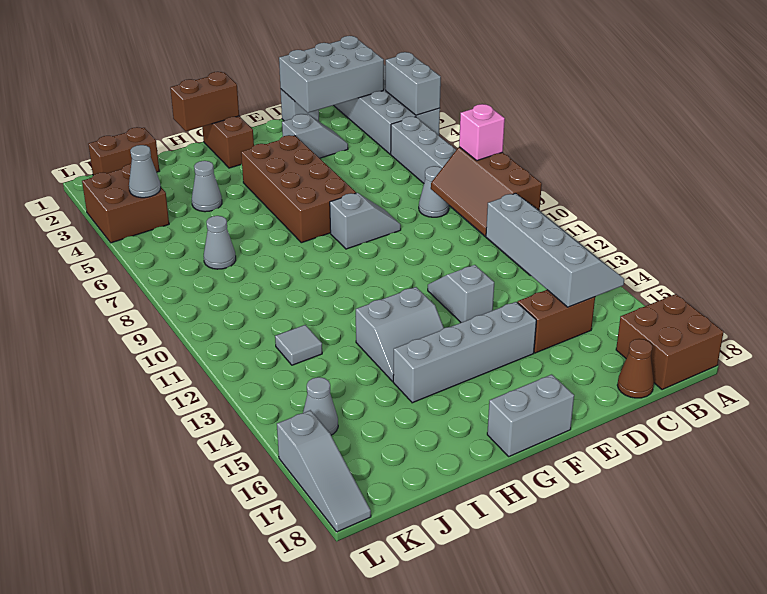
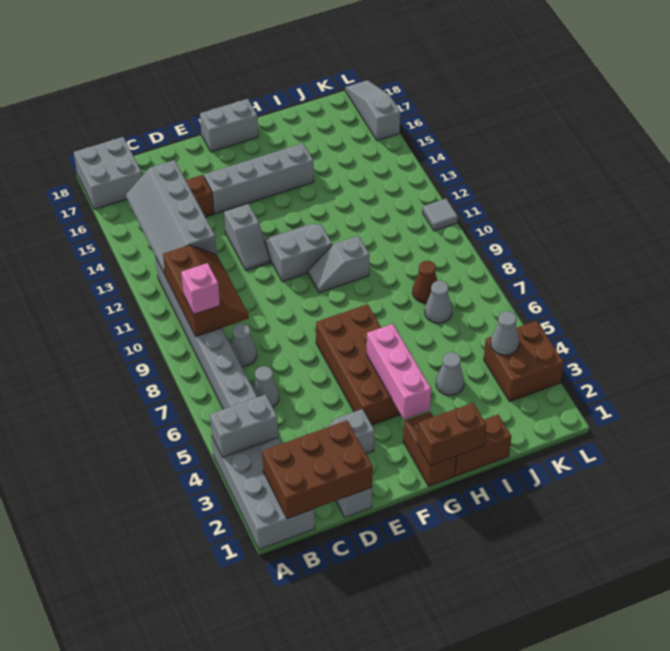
grey brick A3:A4 level 2 -> grey brick A4:B4 level 2
brown brick A17:B18 level 1 -> grey brick A17:B18 level 1
grey brick B1:D2 level 2 -> brown brick B1:D2 level 2
brown cone C18 level 1 -> brown cone J8 level 1
grey slope E8:F8 level 1 top F -> grey slope G10:H10 level 1 top H
none -> pink brick G3:G5 level 2
grey slope G13:H14 level 1 top 13 -> grey slope F11:G12 level 1 top 11
brown brick J1:K1 level 1 -> brown brick H1:I1 level 1
grey tile J12 level 1 -> grey tile L11 level 1
grey cone K15 level 1 -> grey cone C6 level 1

